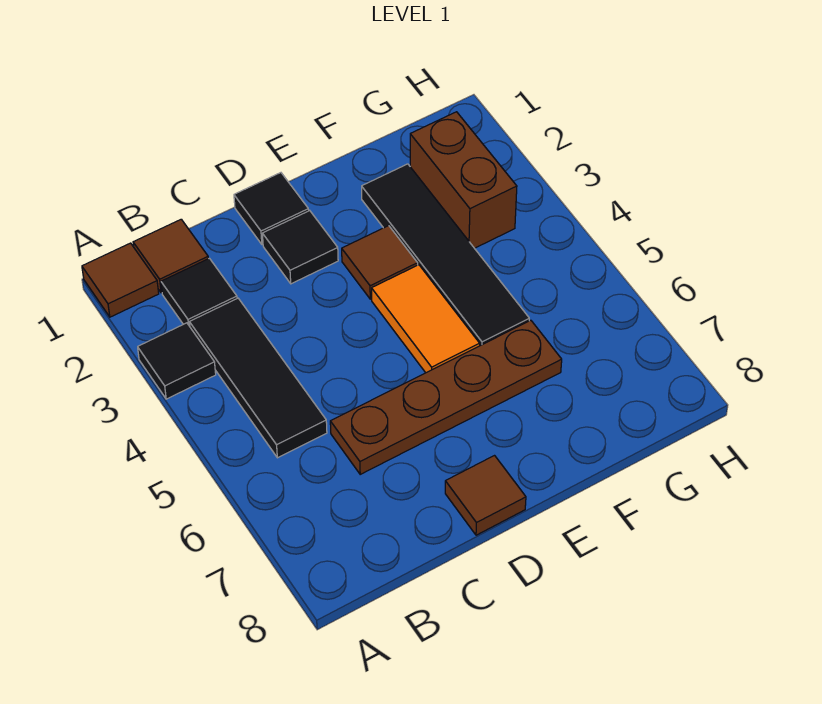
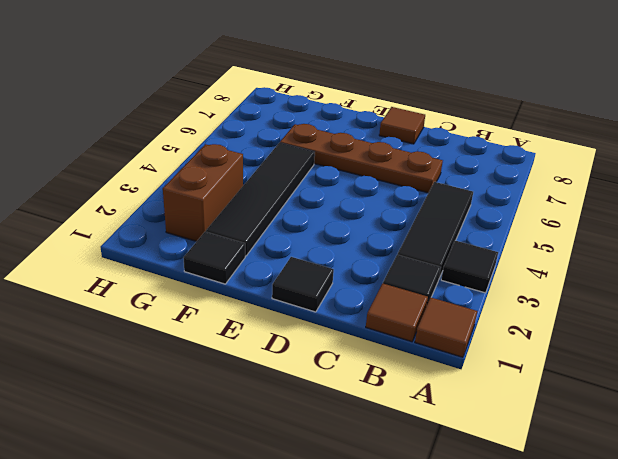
black tile D2 level 1 -> black tile F1 level 1
brown tile E3 level 1 -> none
orange tile E4:E5 level 1 -> none

